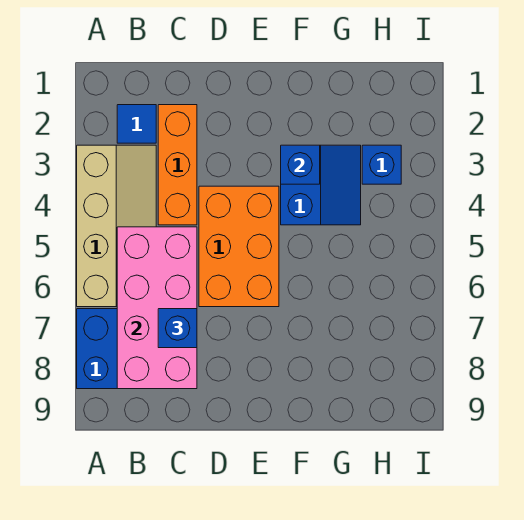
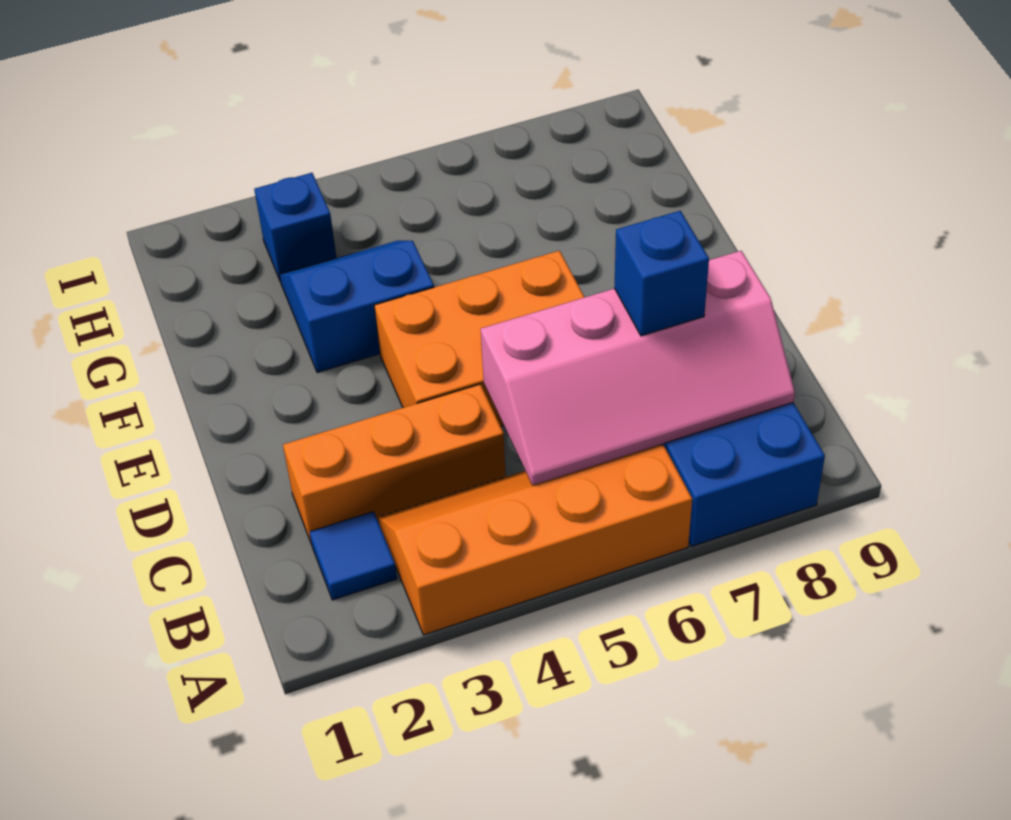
tan slope A3:B6 level 1 top A -> orange slope A3:B6 level 1 top A
pink brick B5:C8 level 2 -> pink slope B5:C8 level 2 top C
blue brick F3 level 2 -> none

